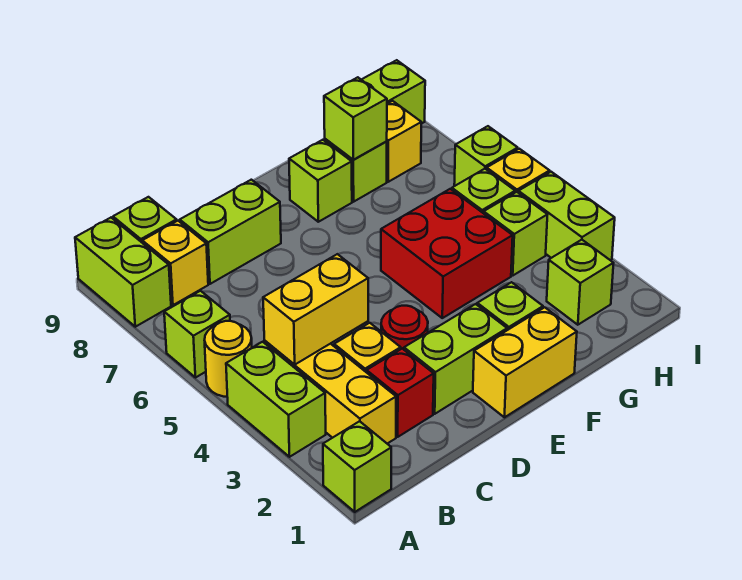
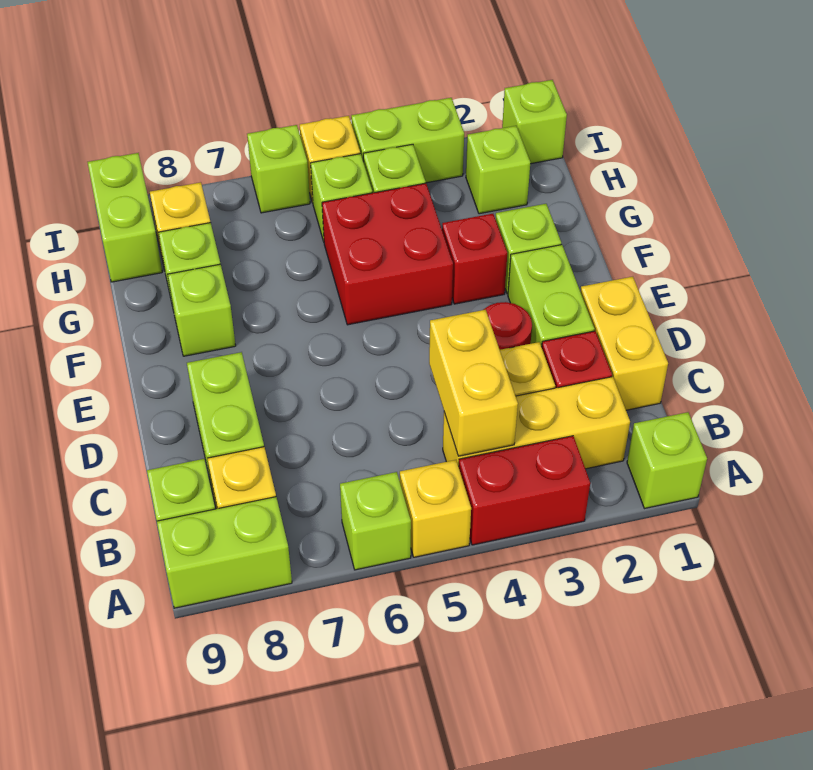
lime brick A3:A4 level 1 -> red brick A3:A4 level 1
yellow round brick A5 level 1 -> yellow brick A5 level 1
yellow brick E1:F1 level 1 -> yellow brick C1:D1 level 1
none -> red brick F3 level 1
lime brick G8 level 2 -> lime brick I1 level 1

